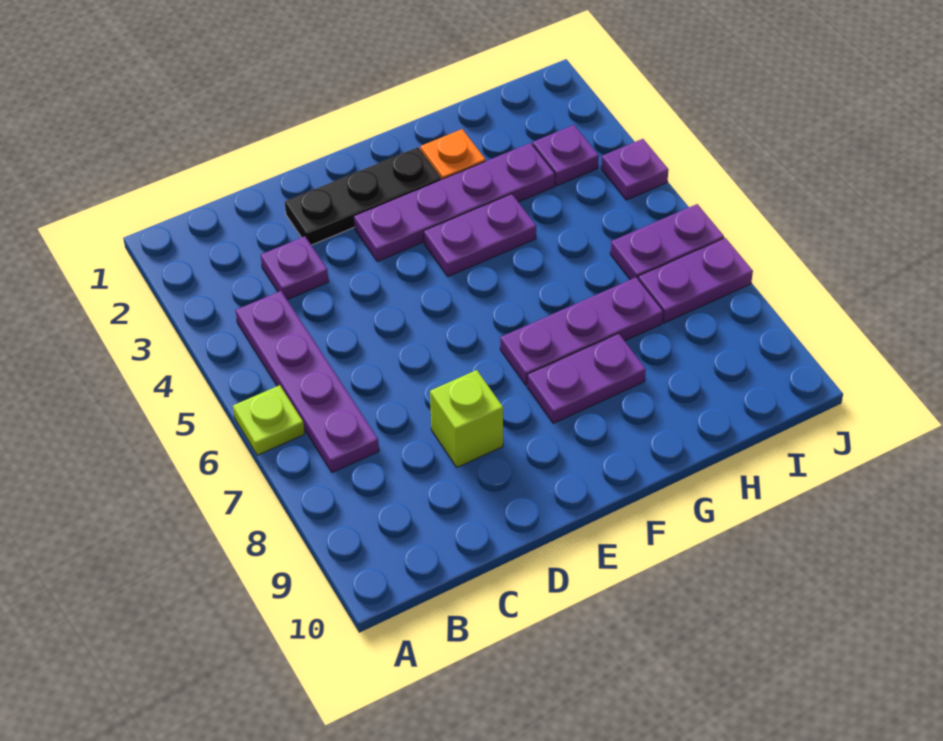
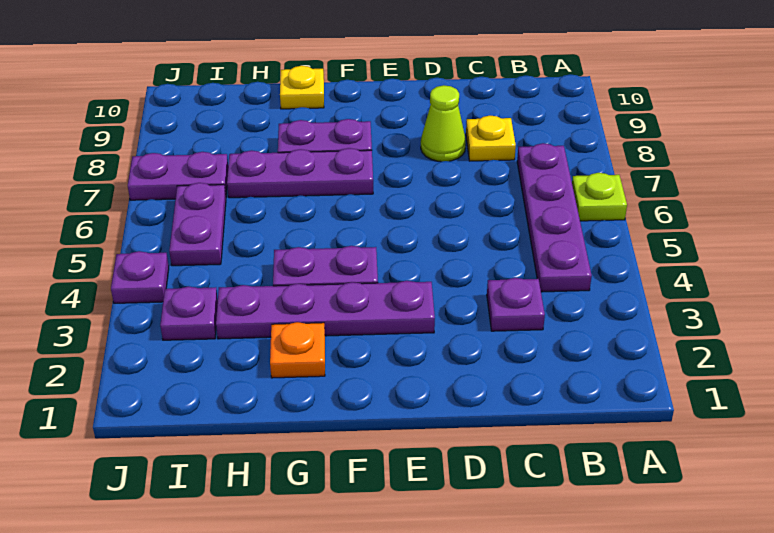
none -> yellow plate C8 level 1
black plate D2:F2 level 1 -> none
lime brick D8 level 1 -> lime cone D8 level 1
none -> yellow plate G10 level 1
purple plate I6:J6 level 1 -> purple plate I5:I6 level 1

